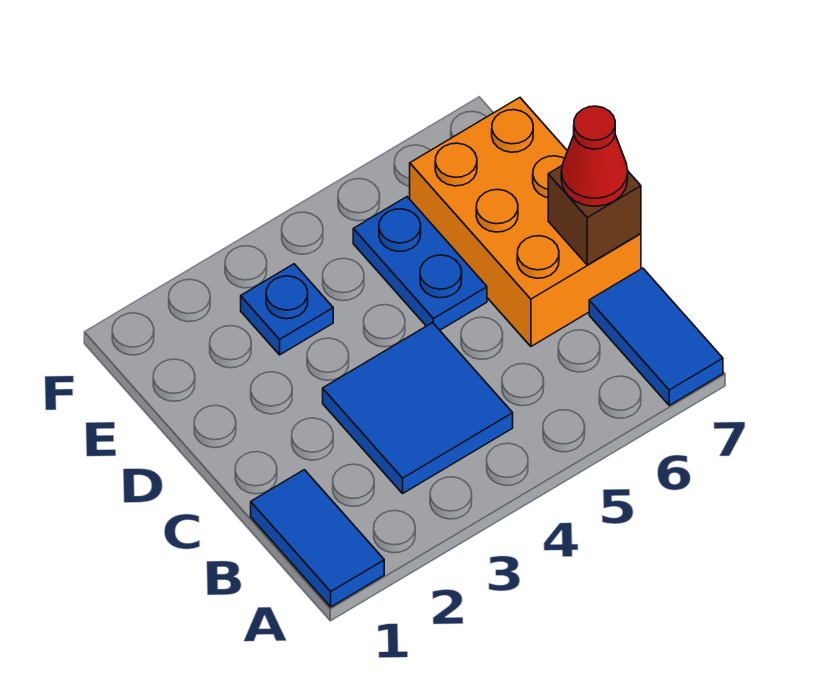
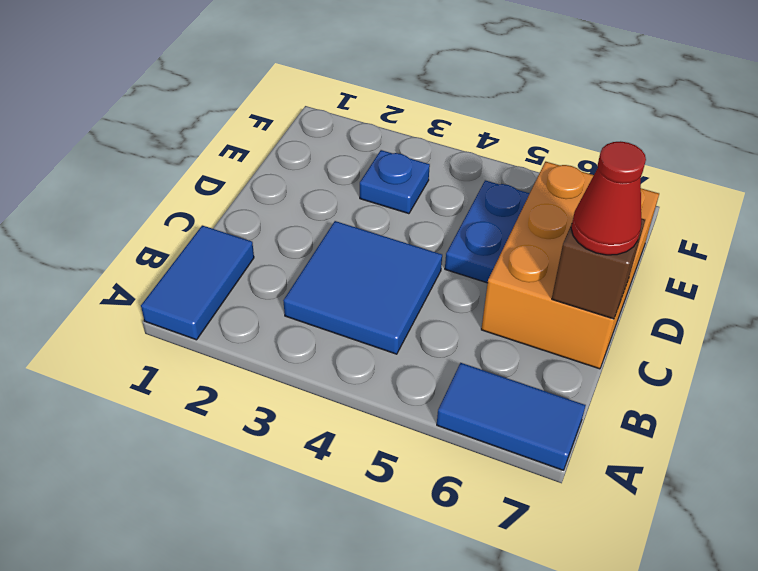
blue tile A7:B7 level 1 -> blue tile A6:A7 level 1

